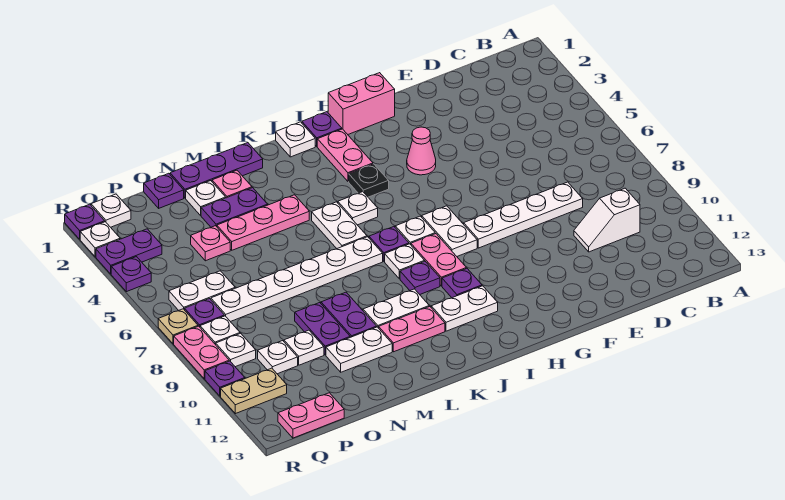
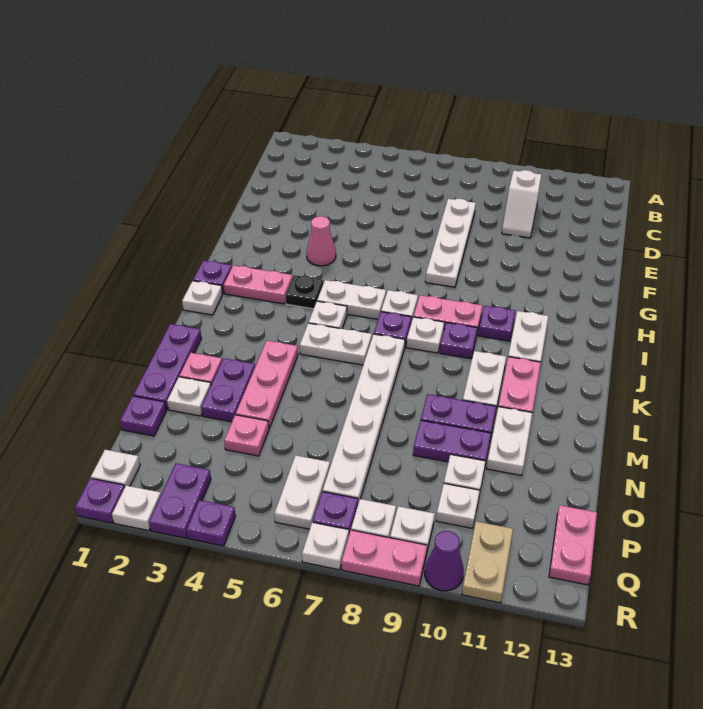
pink brick G1:H1 level 1 -> none
white plate H7:H8 level 1 -> white plate I5:I6 level 1
tan plate R7 level 1 -> white plate R7 level 1
purple plate R10 level 1 -> purple cone R10 level 1

